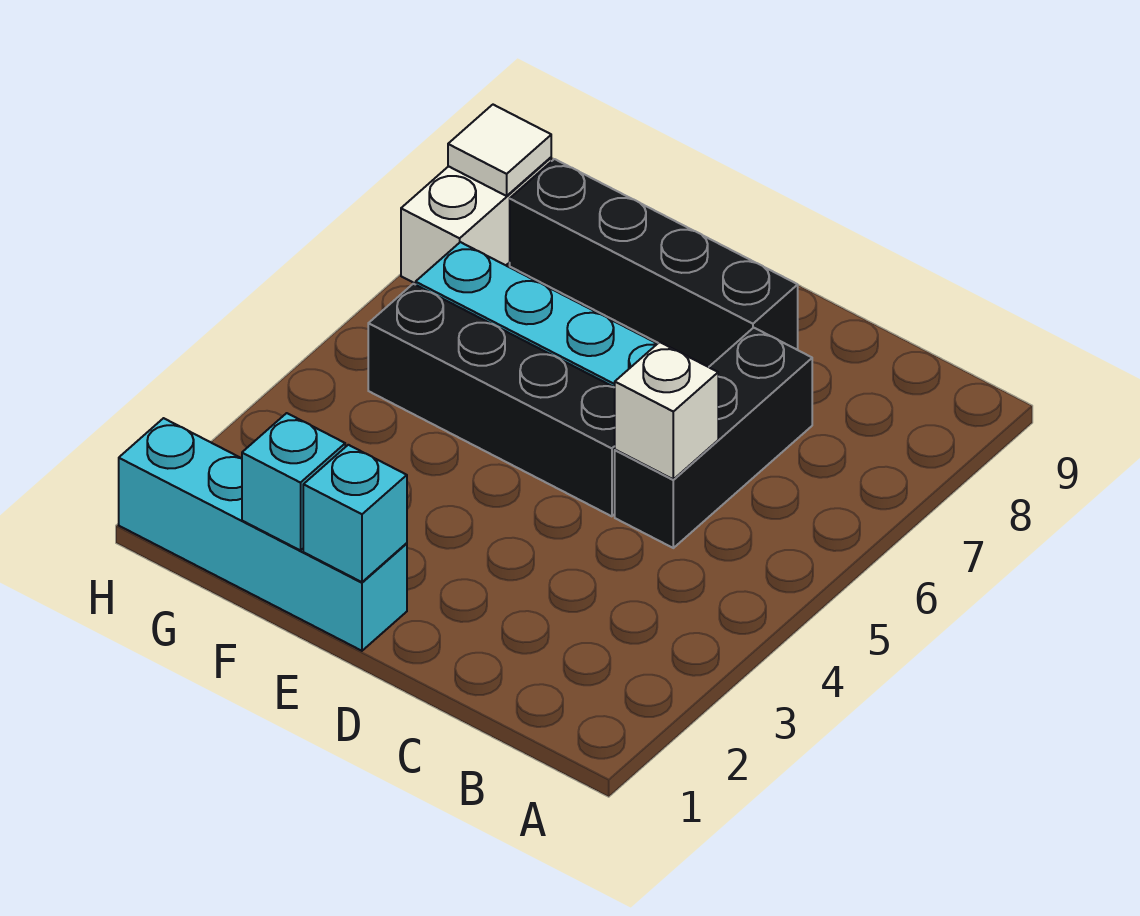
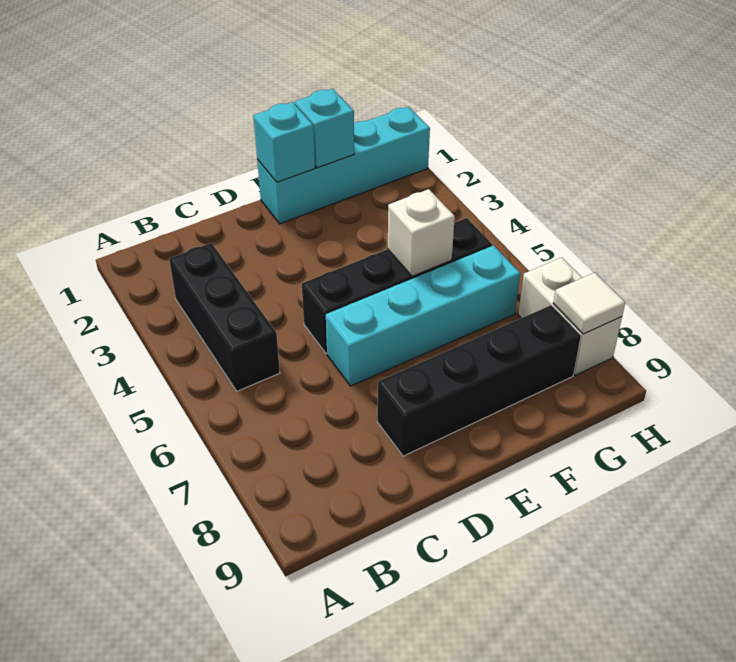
black brick C5:C7 level 1 -> black brick B3:B5 level 1
white brick C5 level 2 -> white brick F5 level 2

